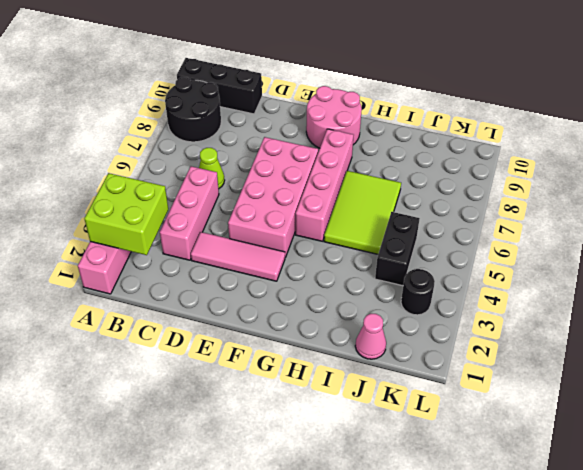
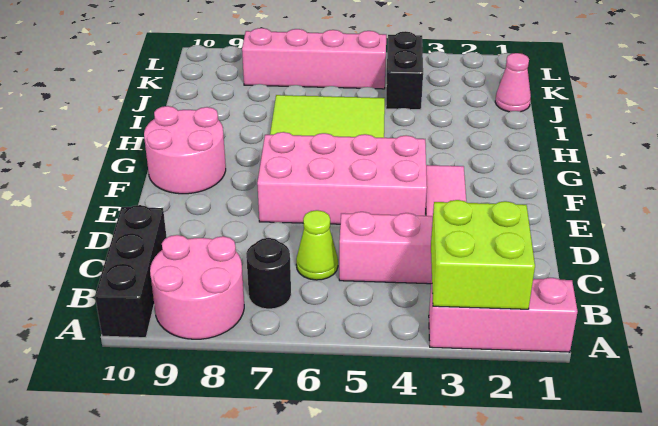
black round brick A8:B9 level 1 -> pink round brick A8:B9 level 1
pink brick G5:G8 level 1 -> pink brick K5:K8 level 1
black brick J4:J5 level 1 -> black brick J4:K4 level 1
black round brick K3 level 1 -> black round brick B7 level 1

